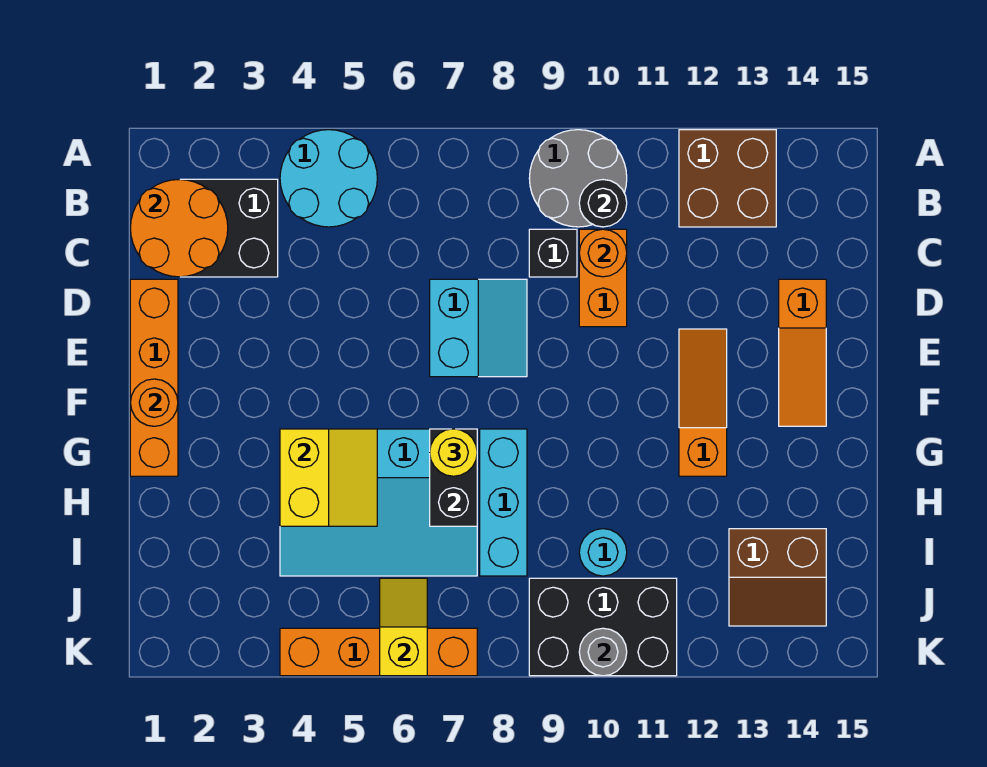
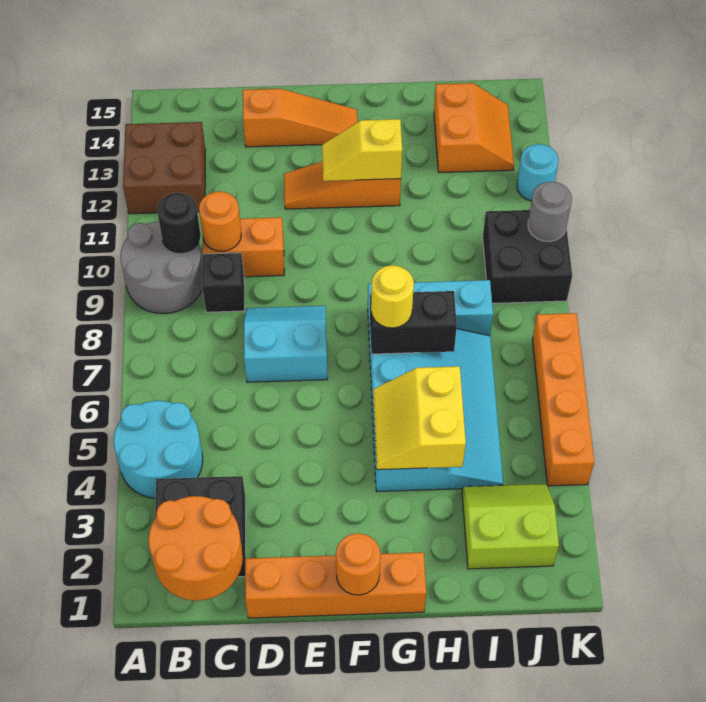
yellow slope G4:H5 level 2 top 4 -> yellow slope G4:H5 level 2 top H
none -> lime slope I2:J3 level 1 top 2
cyan round brick I10 level 1 -> cyan round brick K12 level 1
brown slope I13:J14 level 1 top I -> orange slope I13:J14 level 1 top I
yellow slope J6:K6 level 2 top K -> yellow slope F12:G12 level 2 top G
black brick J9:K11 level 1 -> black brick J9:K10 level 1

